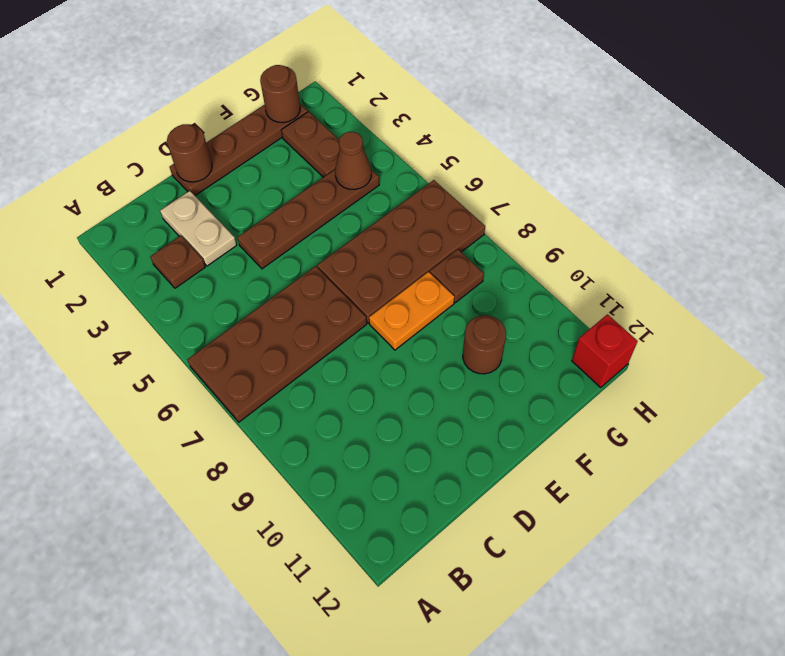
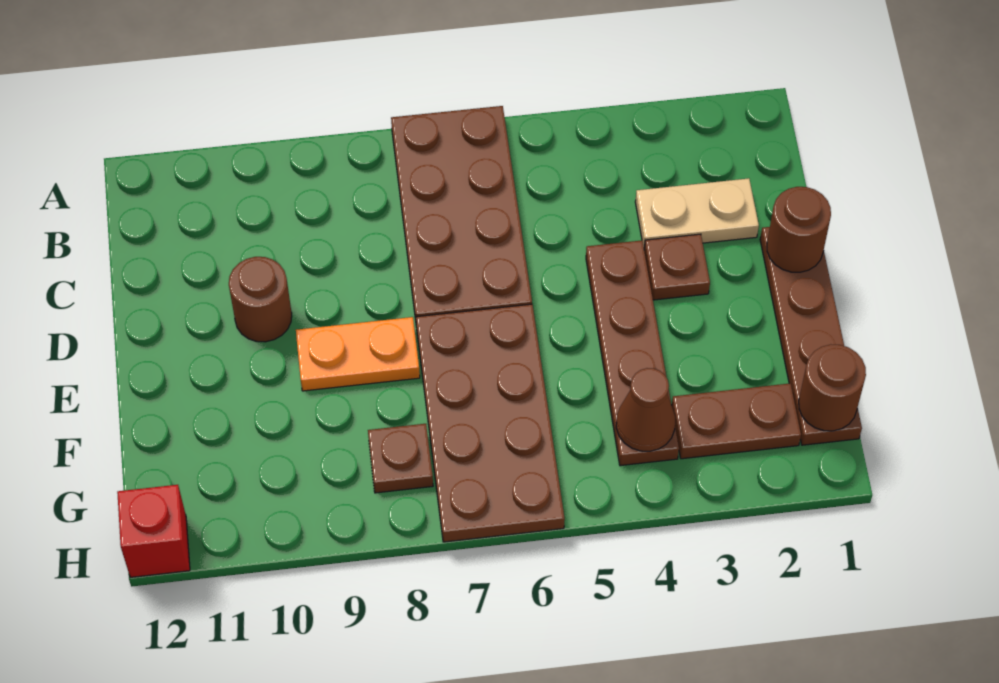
brown plate B3 level 1 -> brown plate D3 level 1
orange plate E8:F8 level 1 -> orange plate E8:E9 level 1
brown round brick F10 level 1 -> brown round brick D10 level 1

